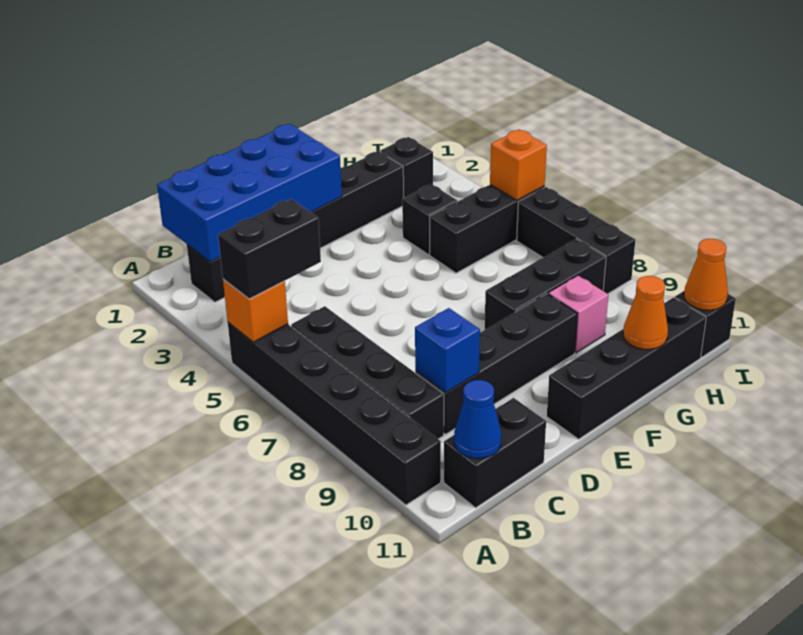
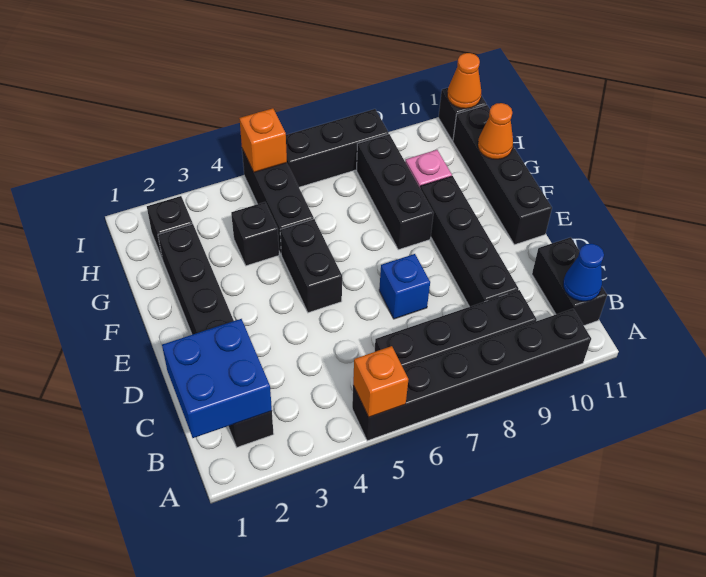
black brick A5:B5 level 3 -> black brick E5:F5 level 1
blue brick B1:E2 level 2 -> blue brick B1:C2 level 2
blue brick C9 level 2 -> blue brick D7 level 1

